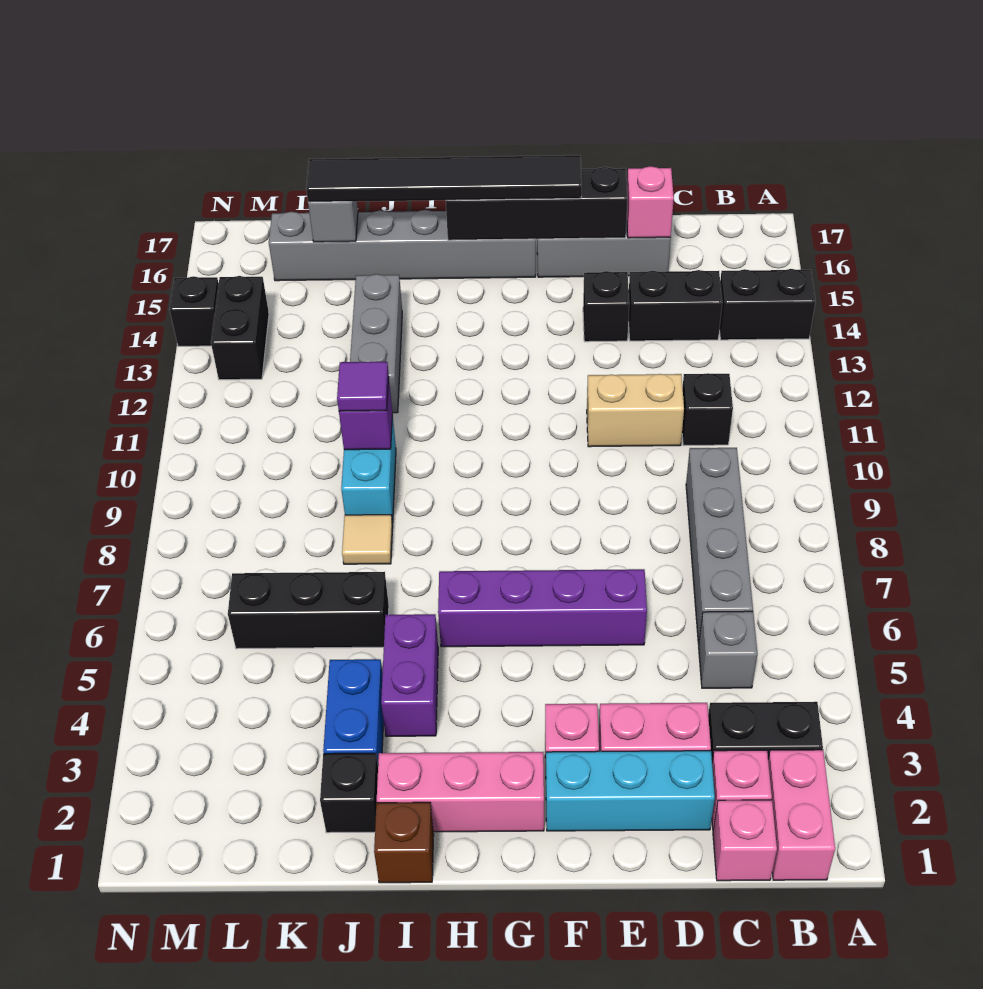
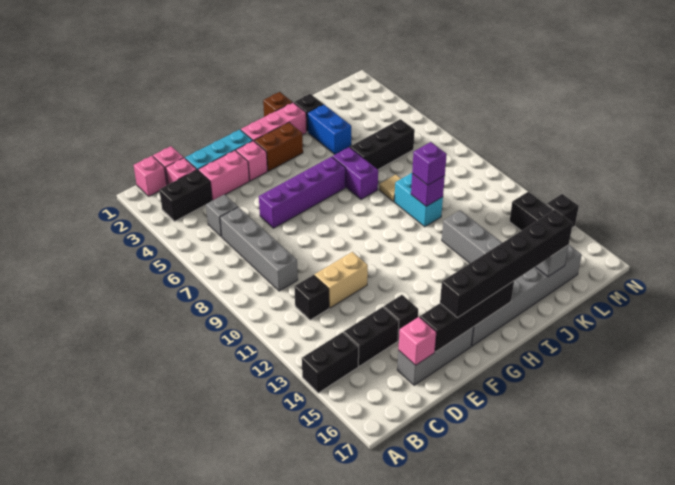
pink brick B1:B2 level 1 -> pink brick B1 level 1
black tile F16:K16 level 3 -> black brick F16:K16 level 3
none -> brown brick G3:H3 level 1
purple brick I4:I5 level 1 -> purple brick I6:I7 level 1
purple tile J10 level 3 -> purple brick J10 level 3

